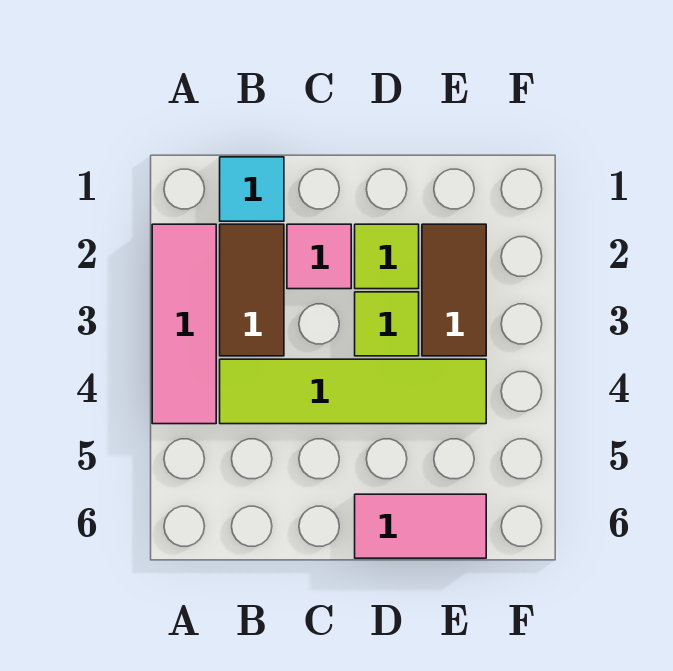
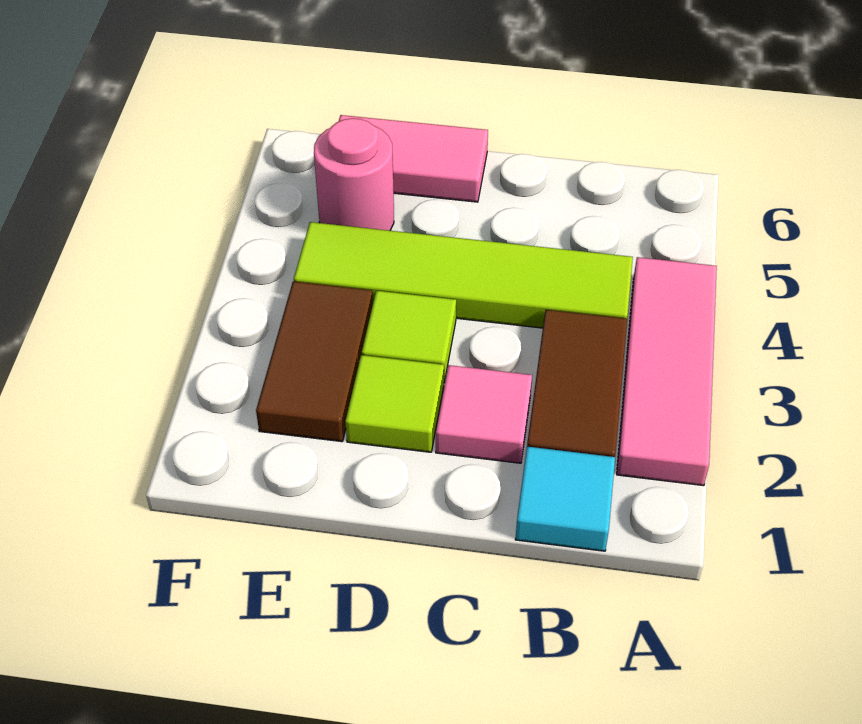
none -> pink round brick E5 level 1

